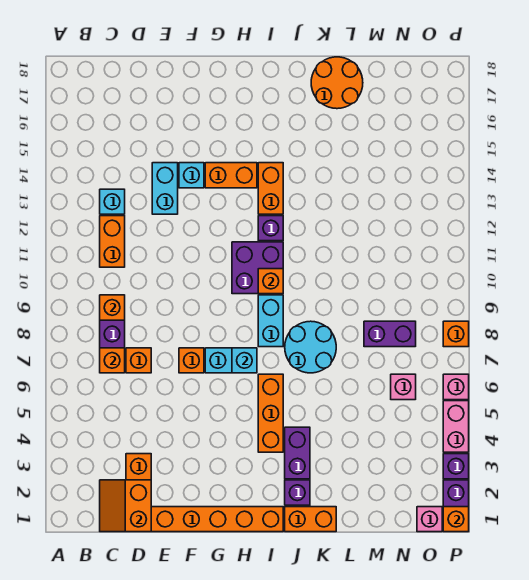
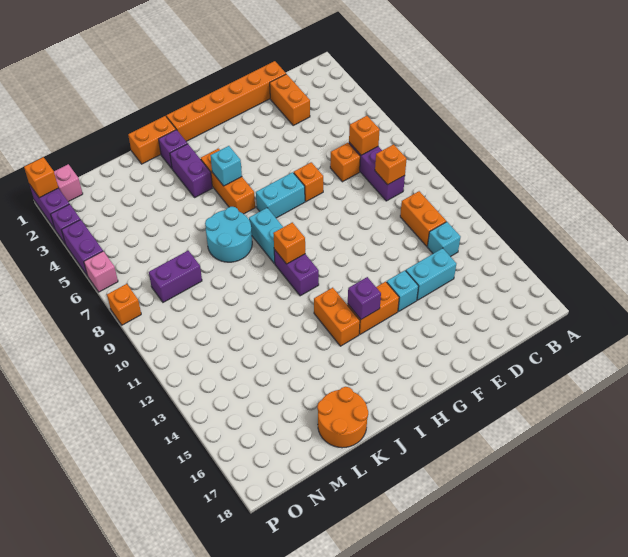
orange slope C1:D2 level 2 top D -> none
cyan brick E13:E14 level 1 -> cyan brick D14:E14 level 1
cyan brick H7 level 2 -> cyan brick I5 level 2
purple brick H10:I11 level 1 -> purple brick I10:I11 level 1
purple brick I12 level 1 -> purple brick H14 level 2
pink brick N6 level 1 -> none
pink brick P4:P5 level 1 -> purple brick P4:P5 level 1

